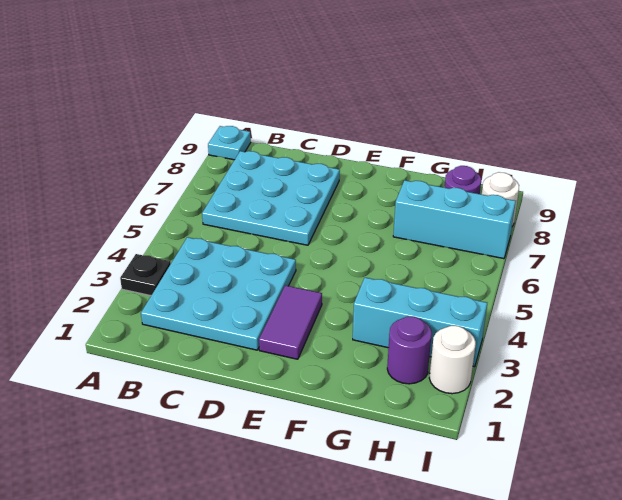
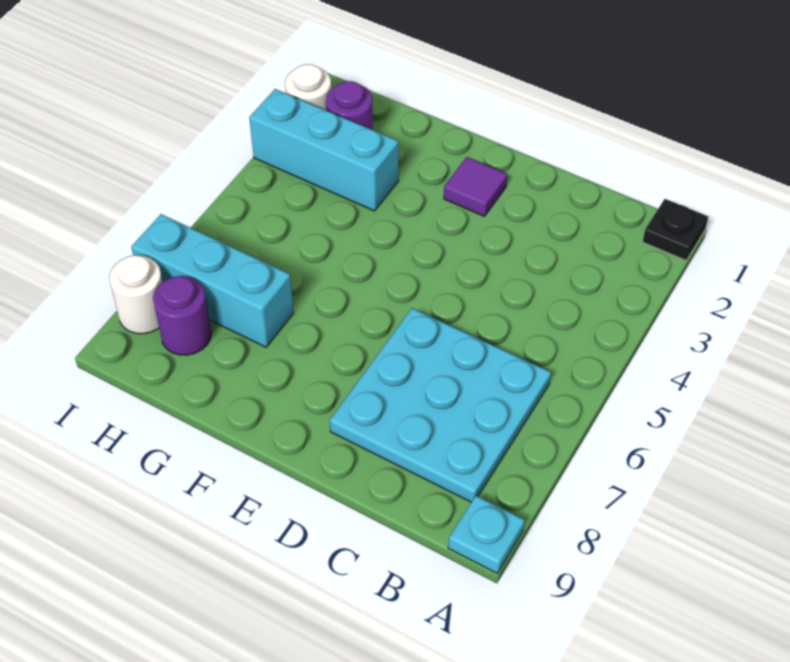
black plate A3 level 1 -> black plate A1 level 1
cyan plate B2:D4 level 1 -> none
purple tile E2:E3 level 1 -> purple tile E2 level 1

